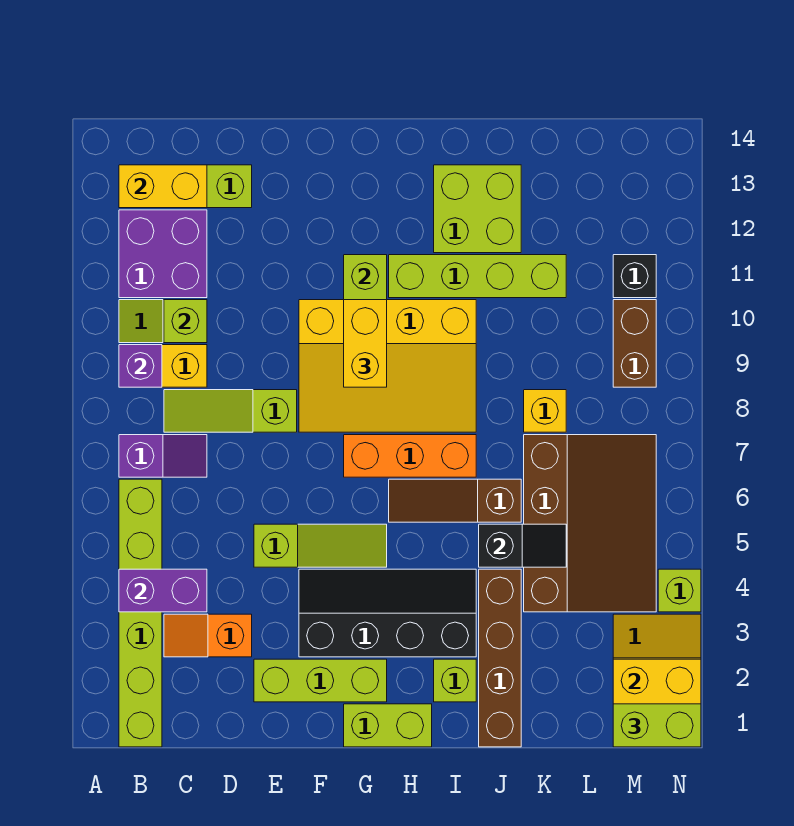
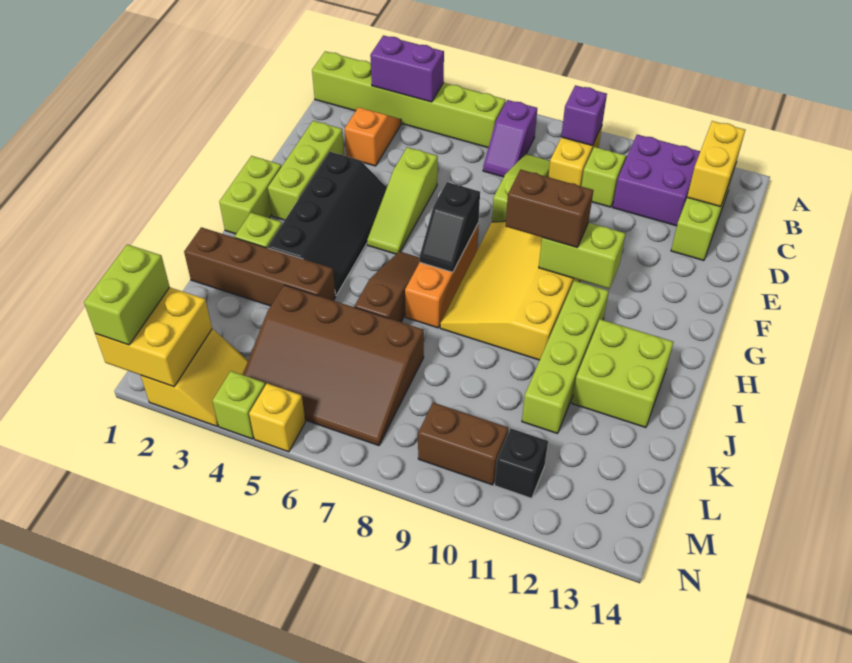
purple brick B4:C4 level 2 -> purple brick B3:B4 level 2
lime brick C10 level 2 -> none
yellow brick G9:G10 level 3 -> brown brick G9:G10 level 3
black slope J5:K5 level 2 top J -> black slope G7:H7 level 2 top G
yellow brick K8 level 1 -> yellow brick N5 level 1

